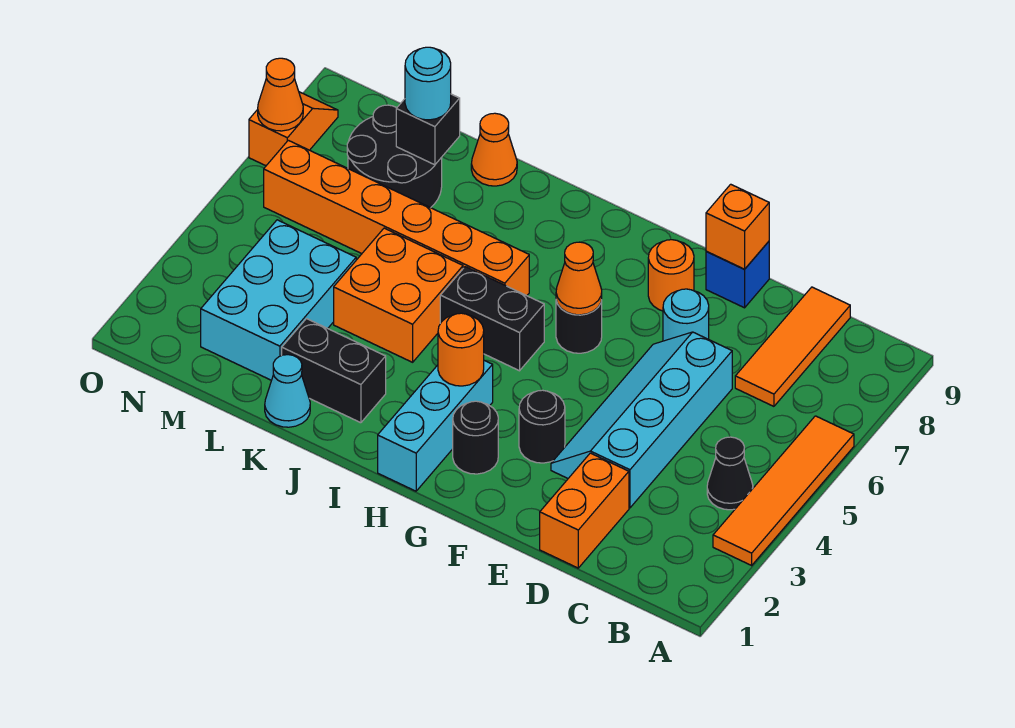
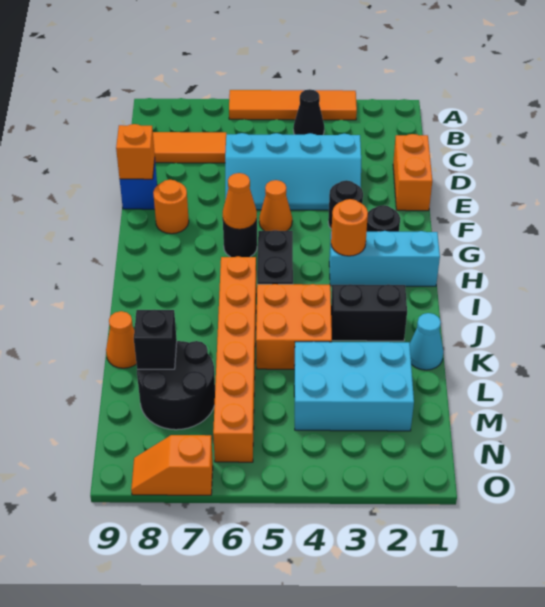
orange brick D1:D2 level 1 -> orange brick D1:E1 level 1
cyan round brick E7 level 1 -> none
black brick J2:K2 level 1 -> black brick J2:J3 level 1
cyan round brick L8 level 3 -> none
orange cone O7 level 2 -> orange cone F5 level 1

